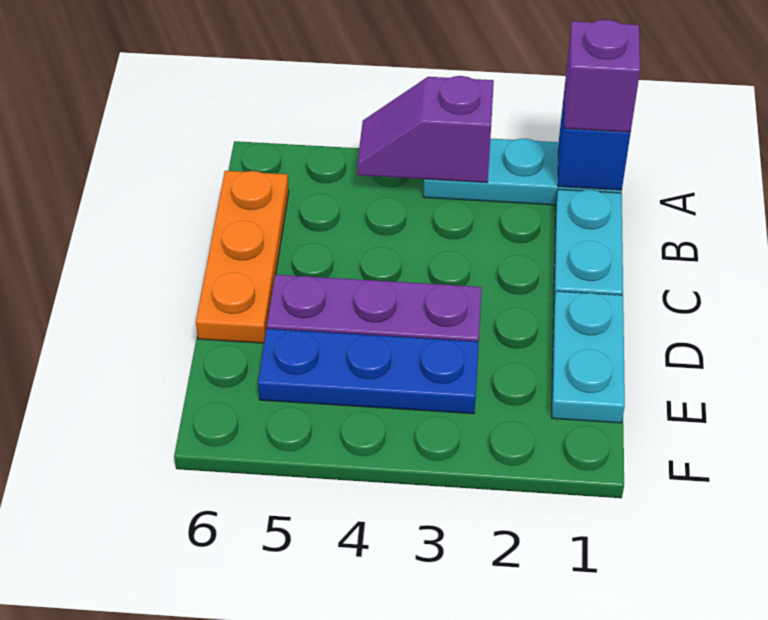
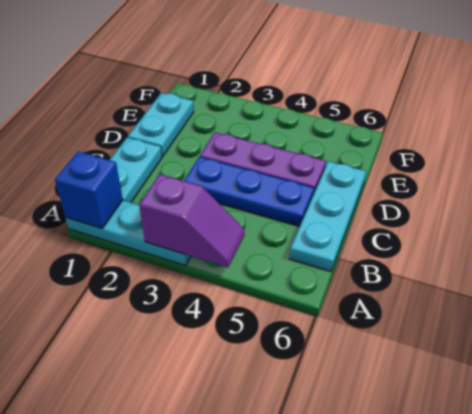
purple brick A1 level 3 -> none
orange plate B6:D6 level 1 -> cyan plate B6:D6 level 1
blue plate E3:E5 level 1 -> blue plate C3:C5 level 1

